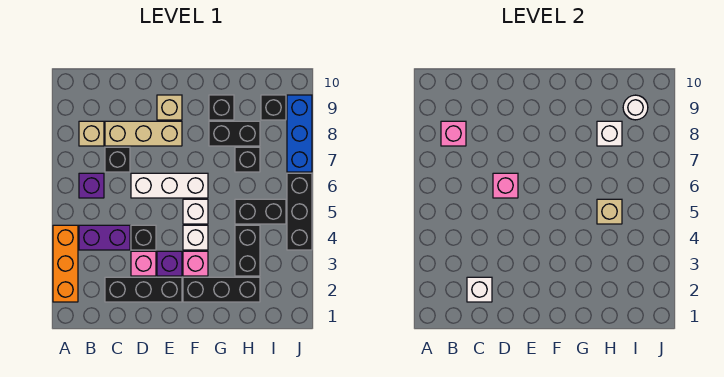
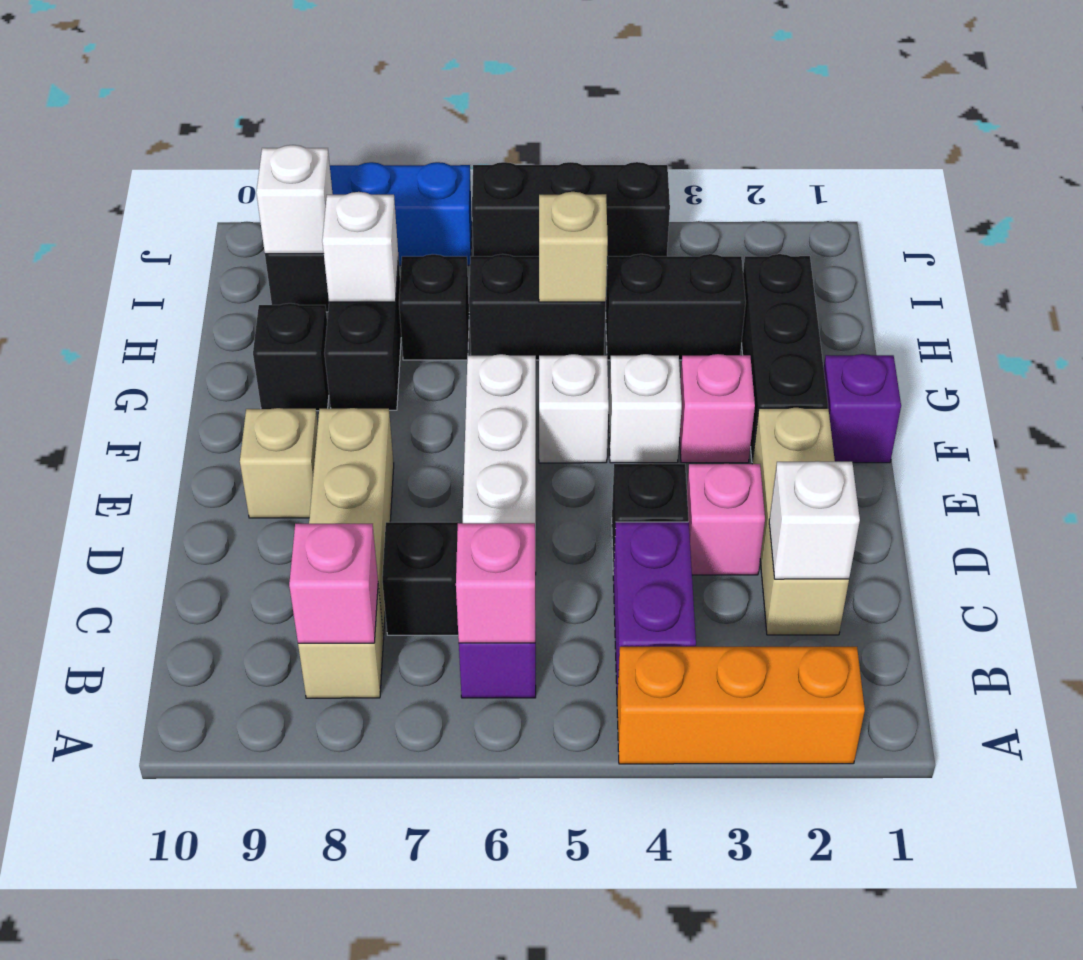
black brick C2:E2 level 1 -> tan brick C2:E2 level 1
pink brick D6 level 2 -> pink brick B6 level 2
purple brick E3 level 1 -> purple brick F1 level 1
black brick H5:I5 level 1 -> black brick H5:H6 level 1
white round brick I9 level 2 -> white brick I9 level 2

